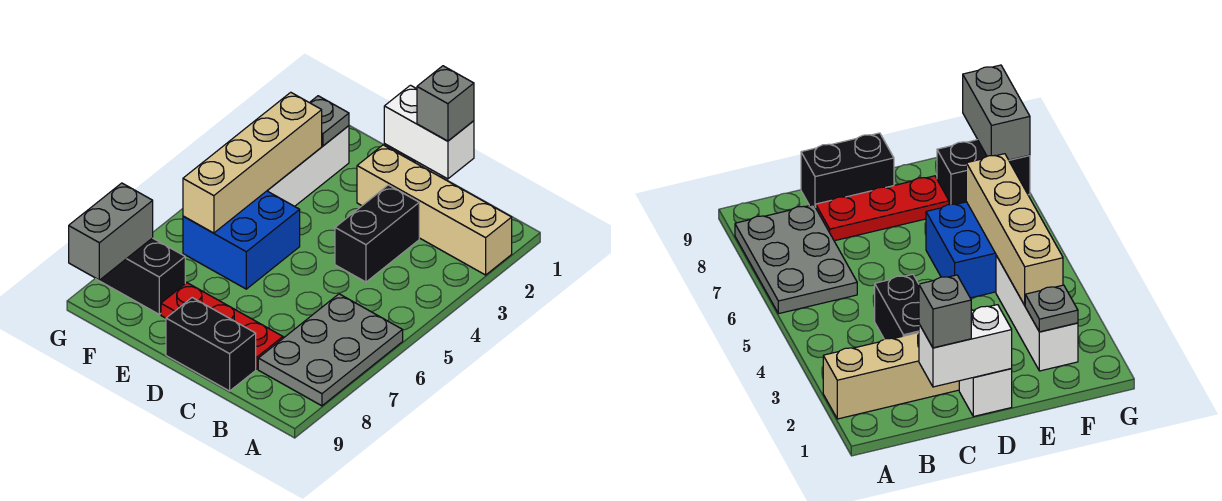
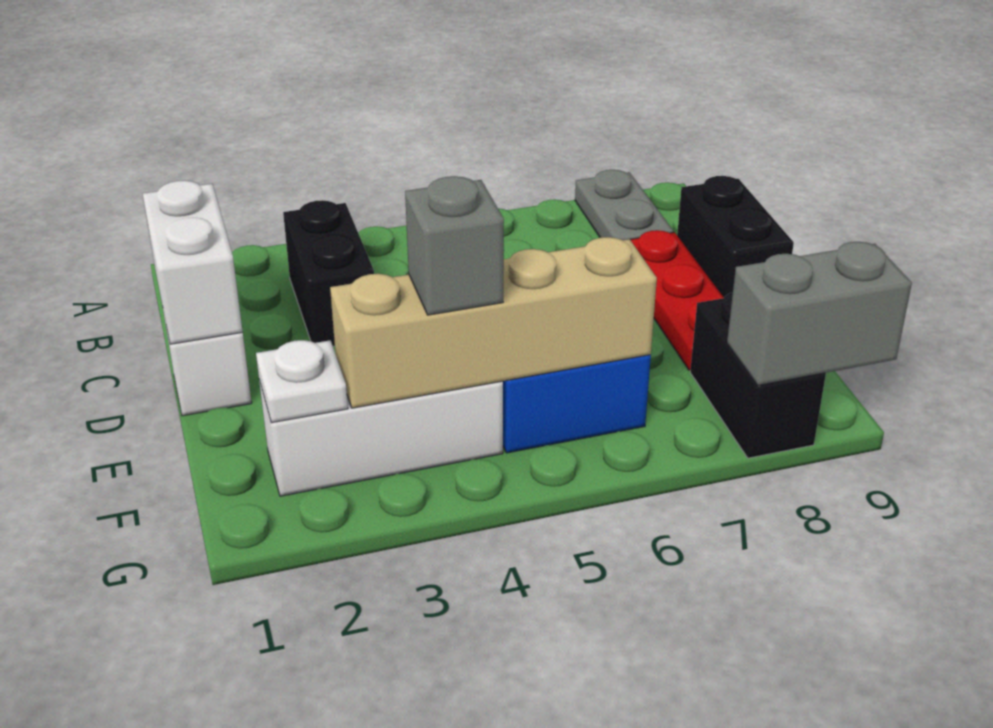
tan brick A2:D2 level 1 -> none
grey plate A6:B8 level 1 -> grey plate A8:B8 level 1
grey brick C1 level 3 -> grey brick F4 level 3
black brick C3:C4 level 1 -> black brick B3:C3 level 1
grey plate F2 level 2 -> white plate F2 level 2

